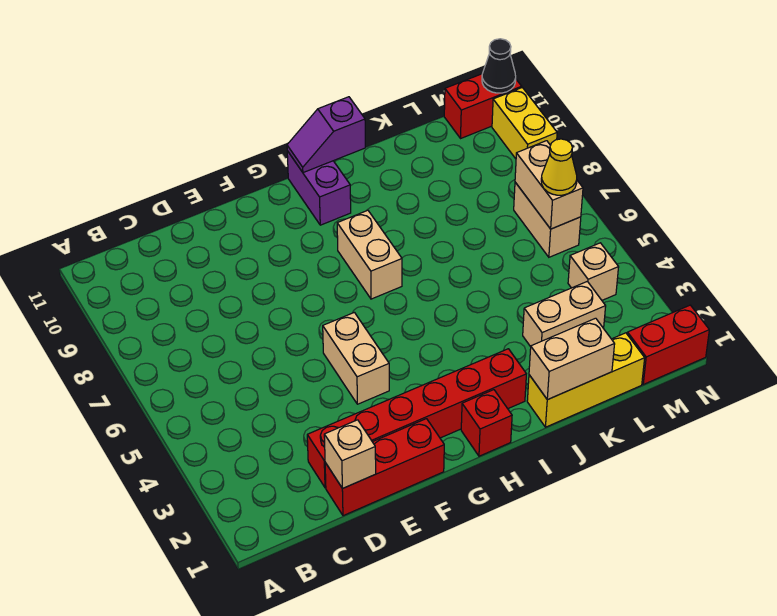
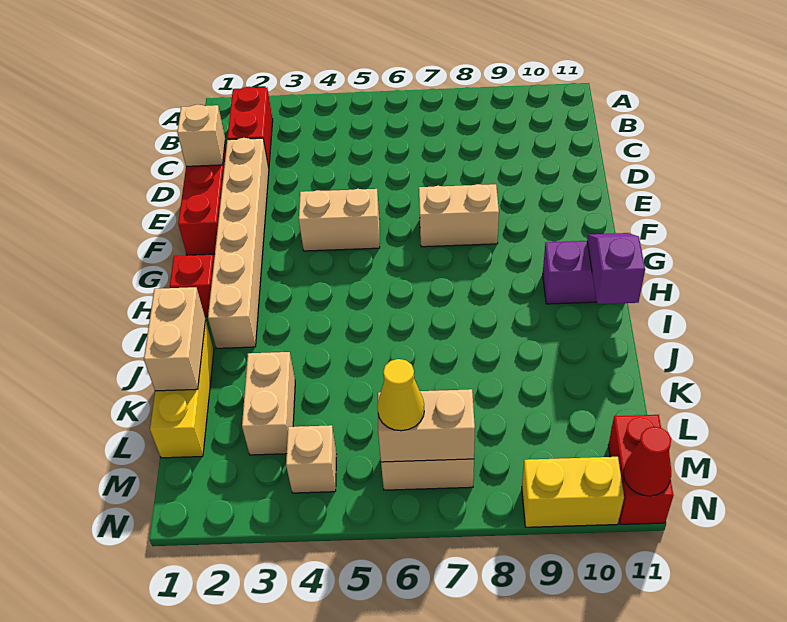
red brick D2:I2 level 1 -> tan brick D2:I2 level 1
tan brick H7:H8 level 1 -> tan brick F7:F8 level 1
red brick M1:N1 level 1 -> red brick B2:C2 level 1
black cone N11 level 2 -> red cone N11 level 2

